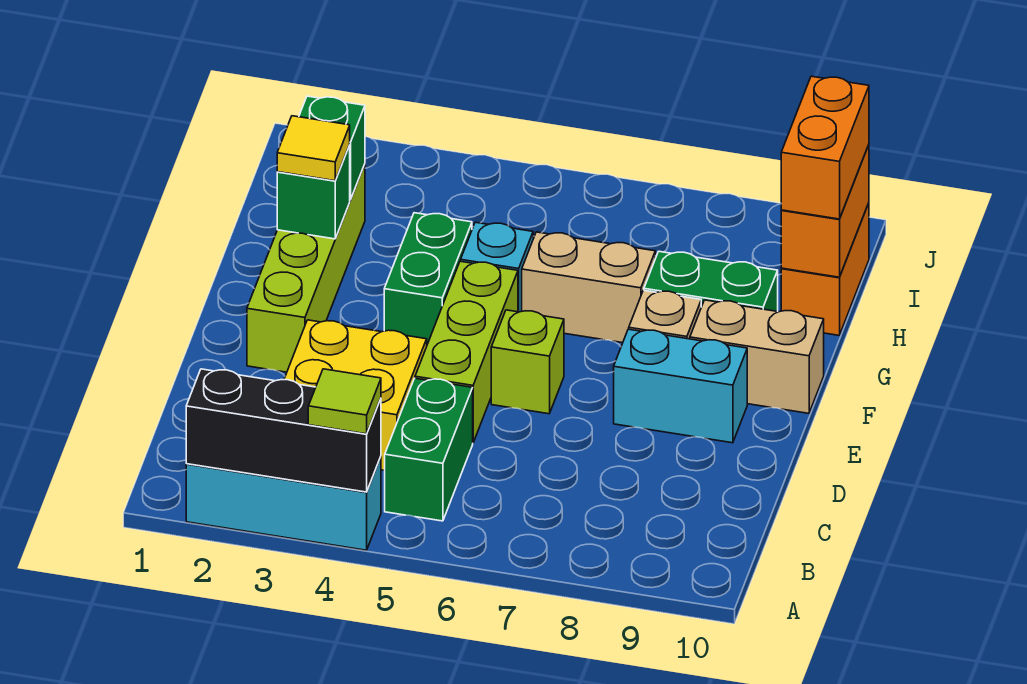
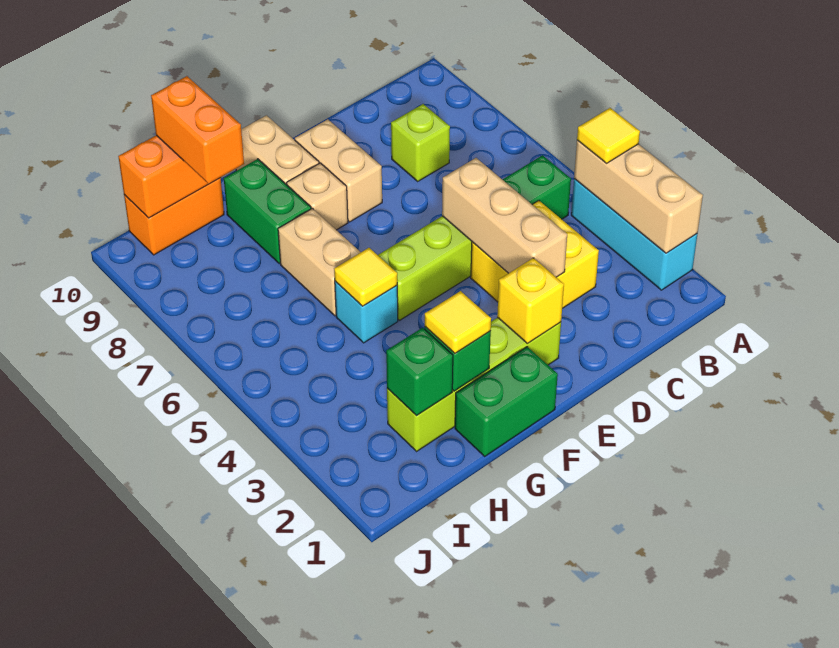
black brick A2:A4 level 2 -> tan brick A2:A4 level 2
lime tile A4 level 3 -> yellow tile A4 level 3
none -> tan brick D3:D5 level 2
none -> yellow brick E2 level 2
lime brick E6 level 1 -> lime brick C8 level 1
cyan brick E8:E9 level 1 -> tan brick E8:E9 level 1
green brick F4:G4 level 1 -> green brick F1:G1 level 1
none -> yellow tile G5 level 2
orange brick H10:I10 level 3 -> orange brick H9:H10 level 3

